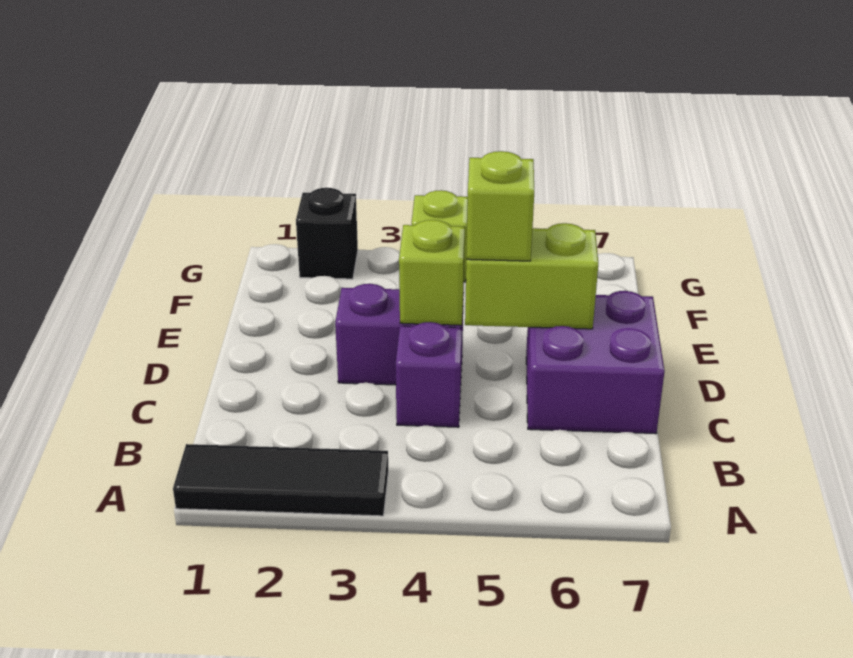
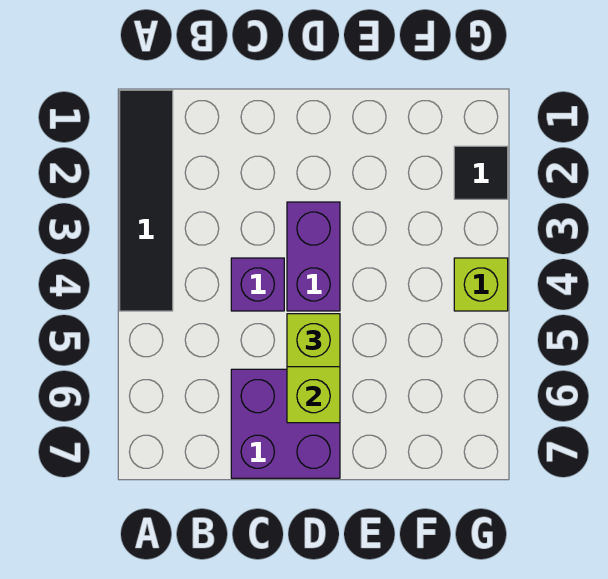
black tile A1:A3 level 1 -> black tile A1:A4 level 1
lime brick D4 level 2 -> none
black brick G2 level 1 -> black tile G2 level 1

